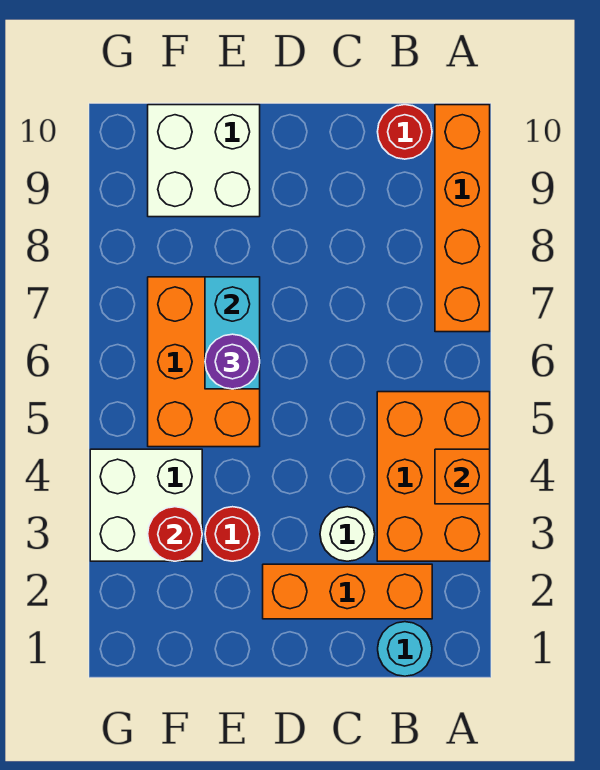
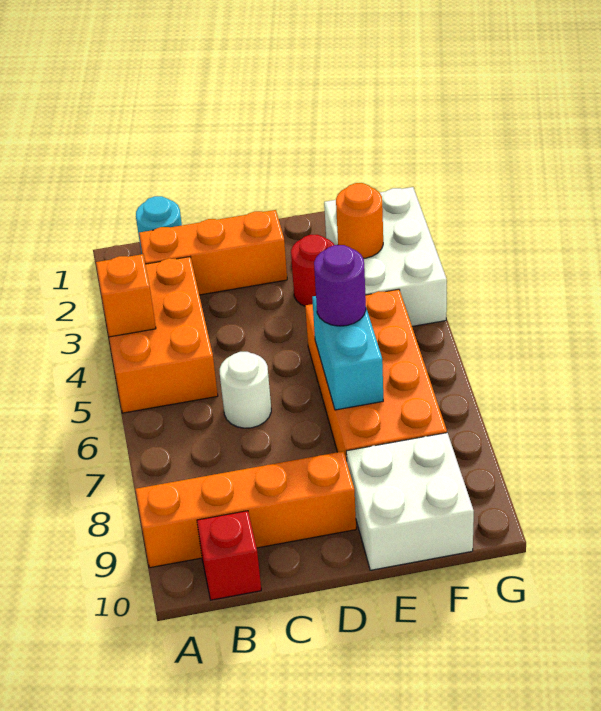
orange brick A7:A10 level 1 -> orange brick A9:D9 level 1
red round brick B10 level 1 -> red brick B10 level 1
white round brick C3 level 1 -> white round brick C6 level 1
orange brick E5:F7 level 1 -> orange brick E5:F8 level 1
white brick F3:G4 level 1 -> white brick F2:G4 level 1
red round brick F3 level 2 -> orange round brick F3 level 2

